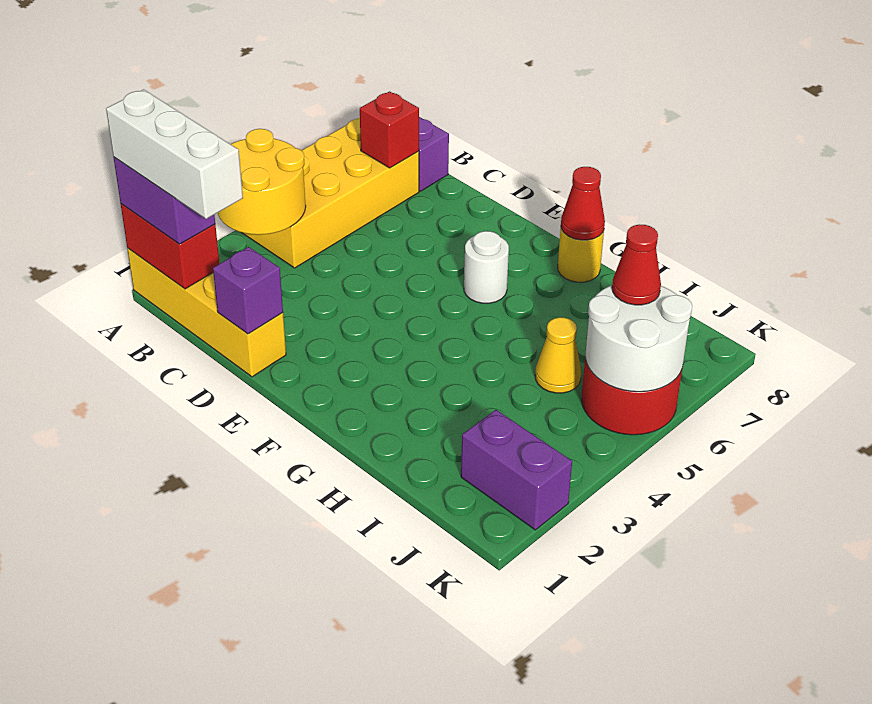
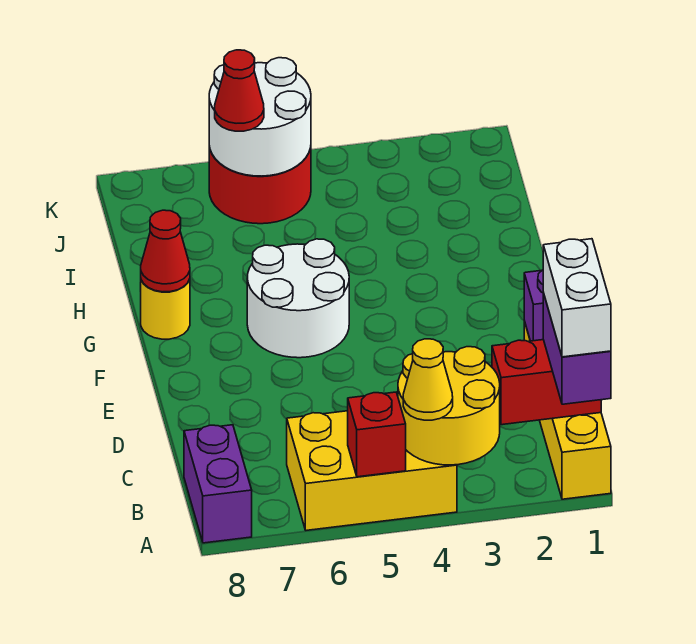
red brick A1:B1 level 2 -> red brick B1:B2 level 2
white brick A1:C1 level 4 -> white brick A1:B1 level 4
yellow brick A4:B7 level 1 -> yellow brick A4:B6 level 1
red brick B7 level 2 -> red brick A5 level 2
white round brick F6 level 1 -> white round brick F5:G6 level 1
yellow cone I5 level 1 -> yellow cone A4 level 3
purple brick J2:K2 level 1 -> none

